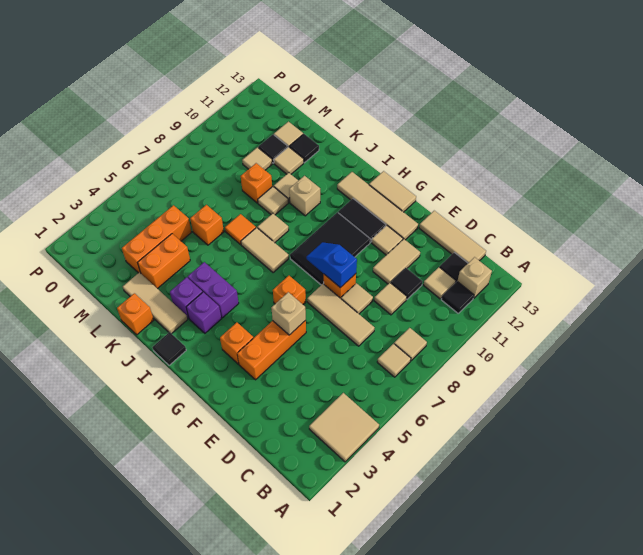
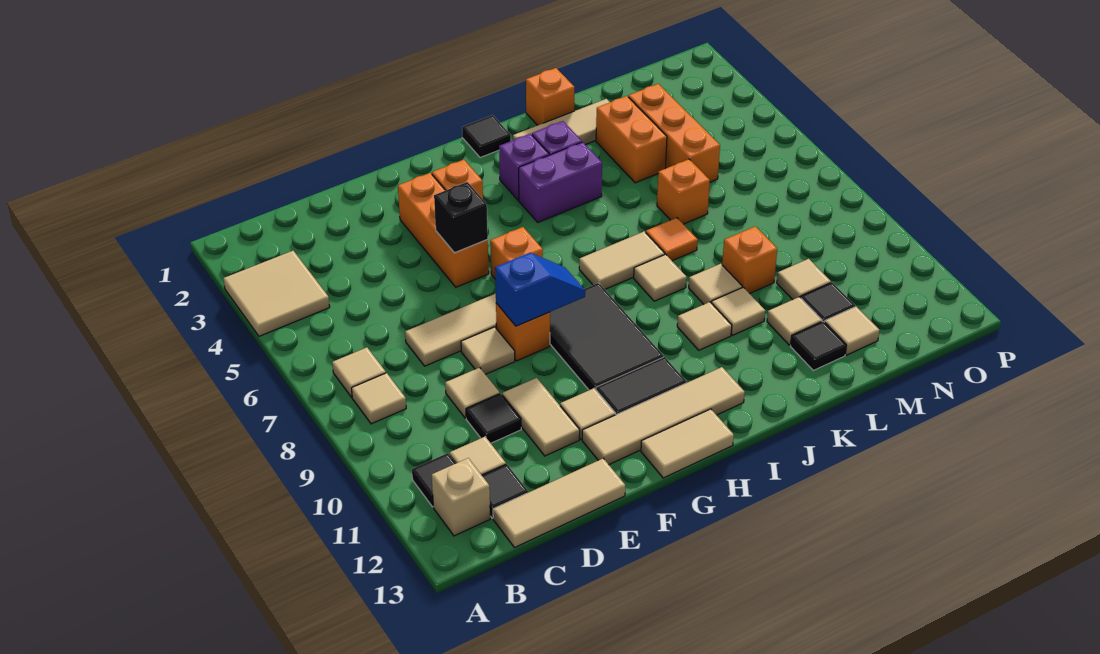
tan brick F5 level 2 -> black brick F5 level 2
tan brick J10 level 1 -> tan tile J10 level 1

